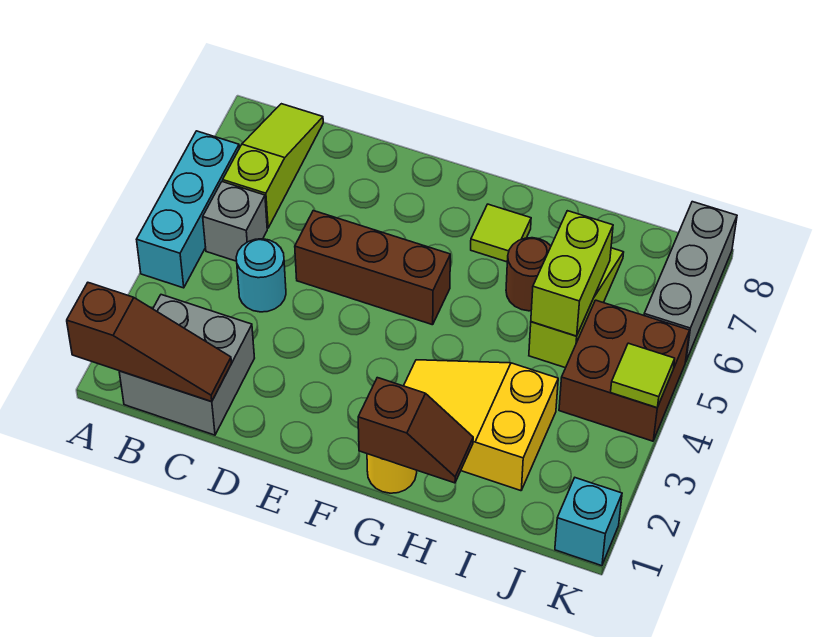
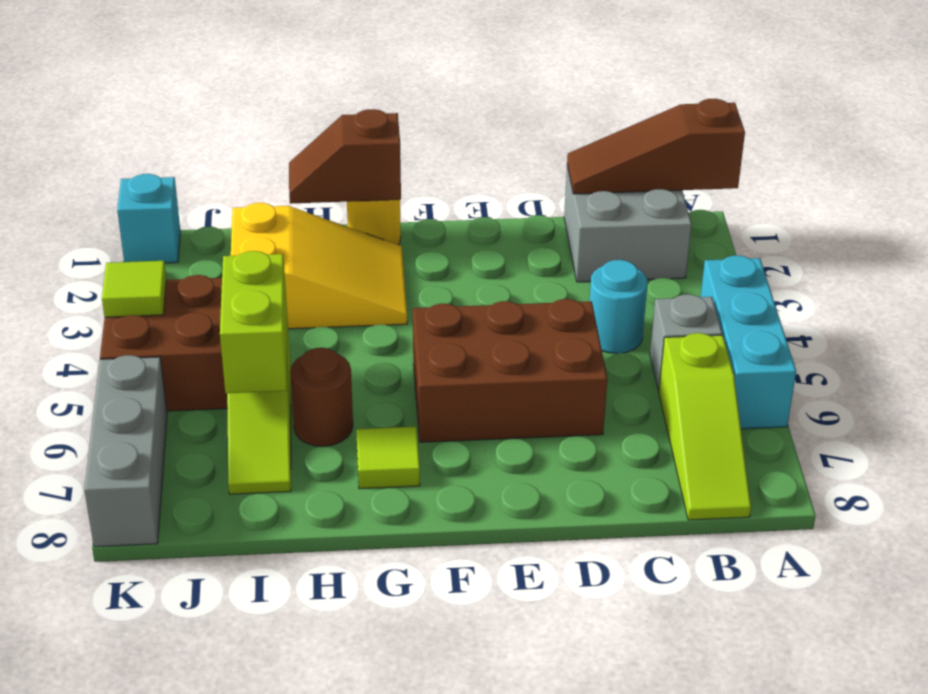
brown brick D5:F5 level 1 -> brown brick D5:F6 level 1

